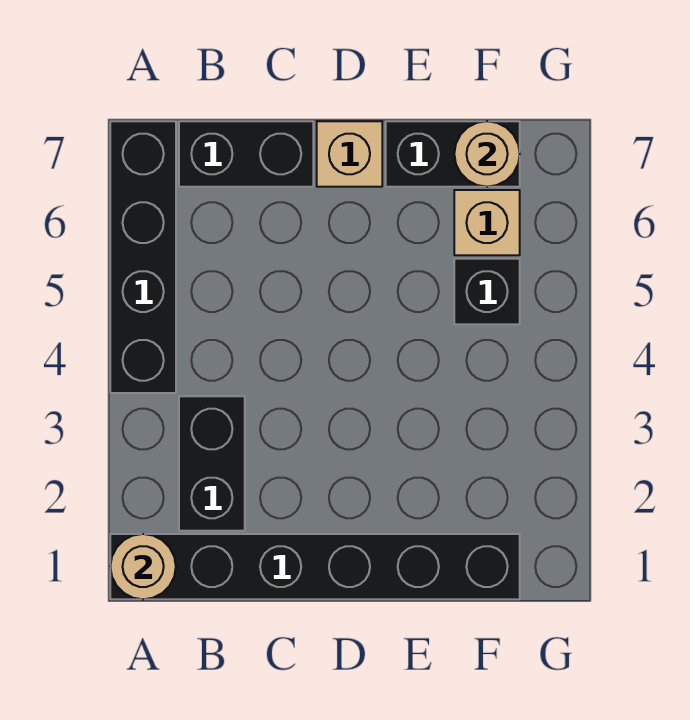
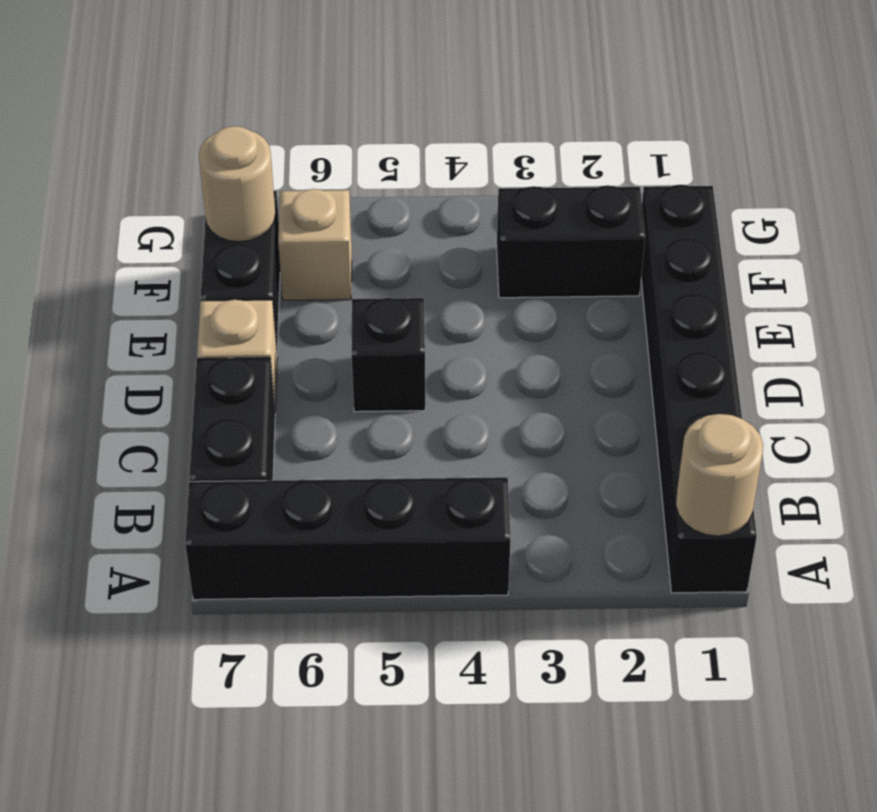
black brick B2:B3 level 1 -> black brick F2:F3 level 1
black brick F5 level 1 -> black brick D5 level 1

